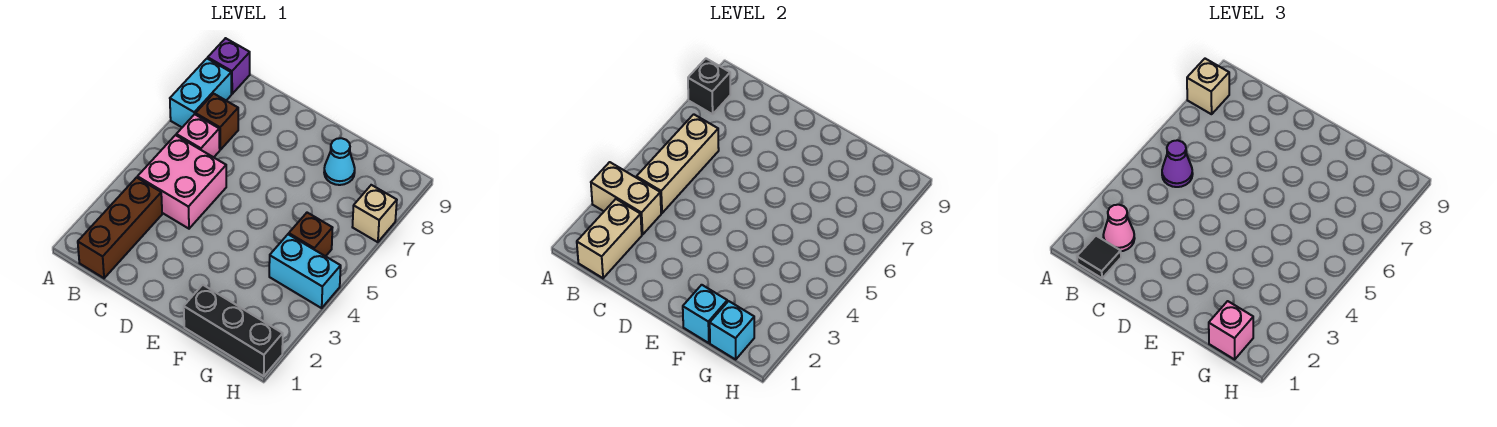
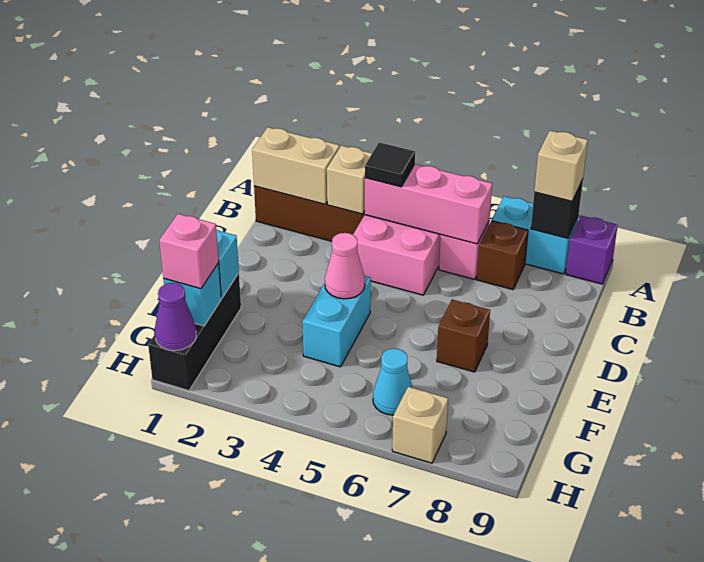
tan brick A3:B3 level 2 -> tan brick B3 level 2
black tile B1 level 3 -> black tile B4 level 3
pink cone B2 level 3 -> pink cone E4 level 2
tan brick B4:B6 level 2 -> pink brick B4:B6 level 2
purple cone B5 level 3 -> purple cone H1 level 2
cyan cone F8 level 1 -> cyan cone G6 level 1
cyan brick G4:H4 level 1 -> cyan brick E4:F4 level 1
brown brick G5 level 1 -> brown brick E7 level 1

